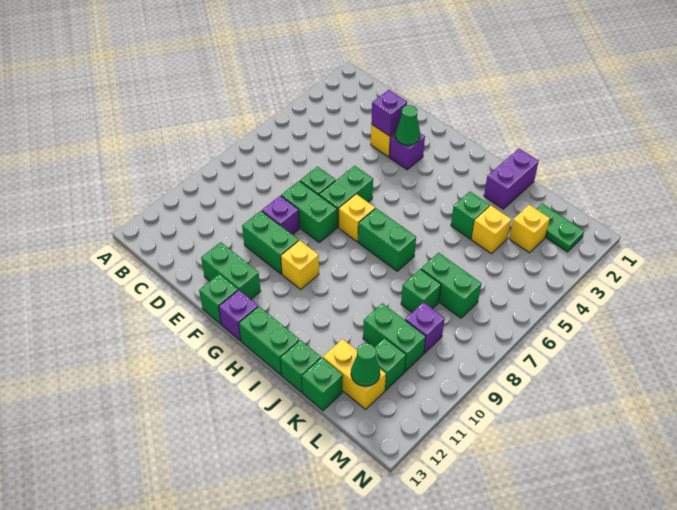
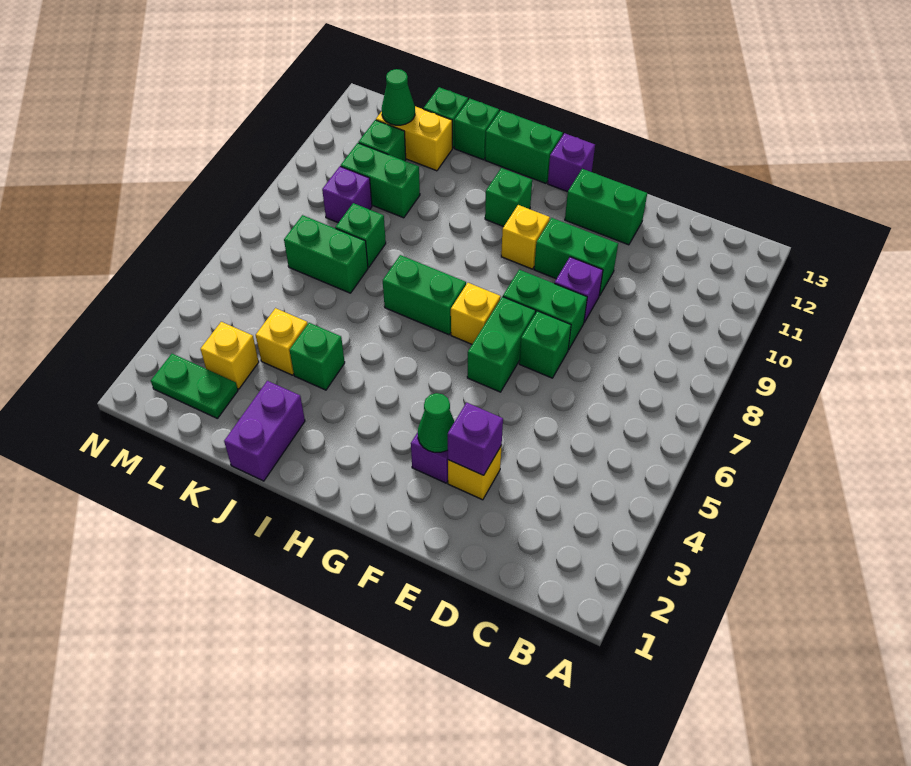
green brick F13 level 1 -> green brick H11 level 1

